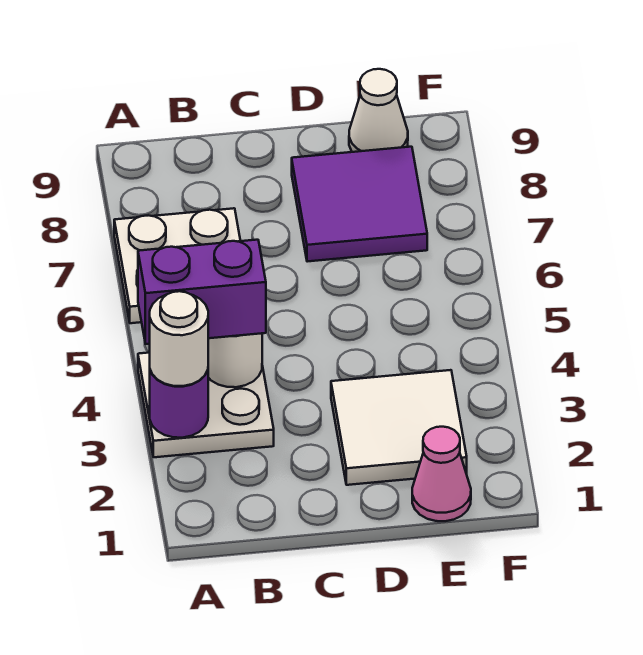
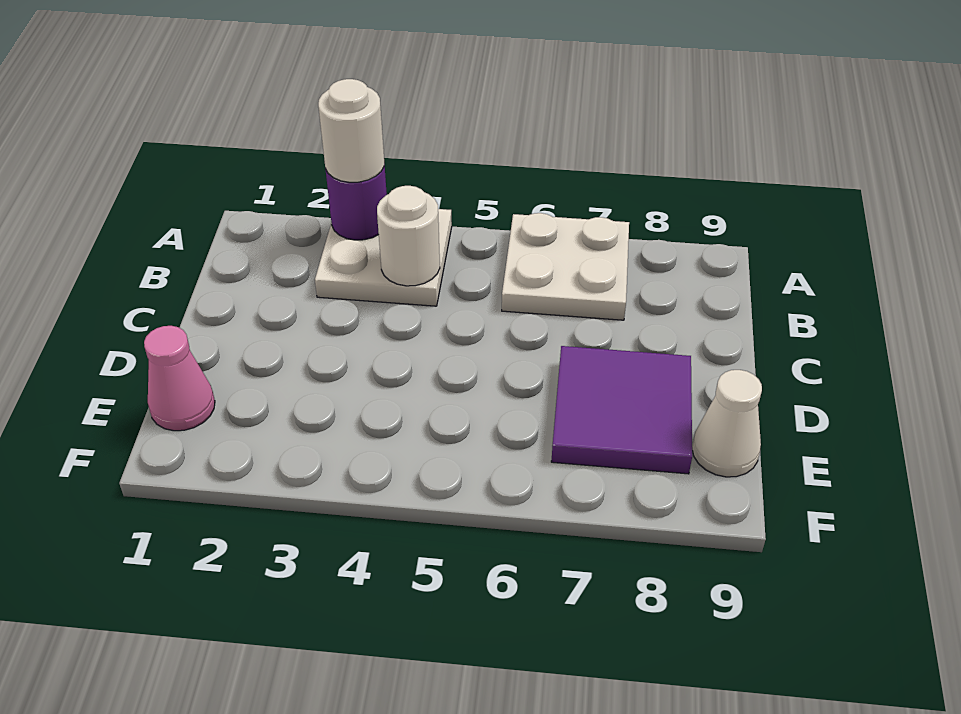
purple brick A4:B4 level 3 -> none
white tile D2:E3 level 1 -> none

